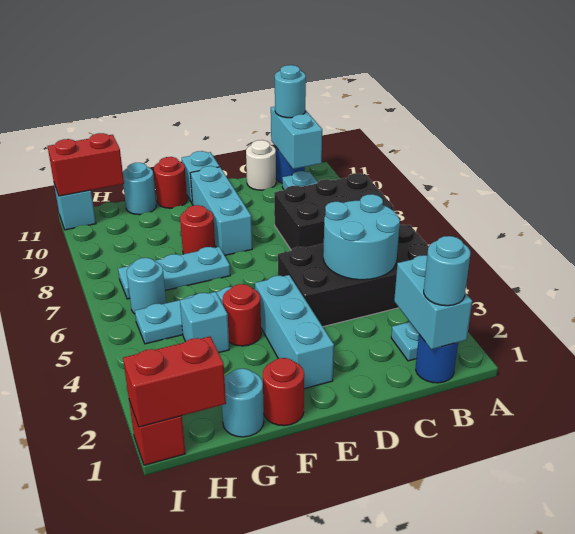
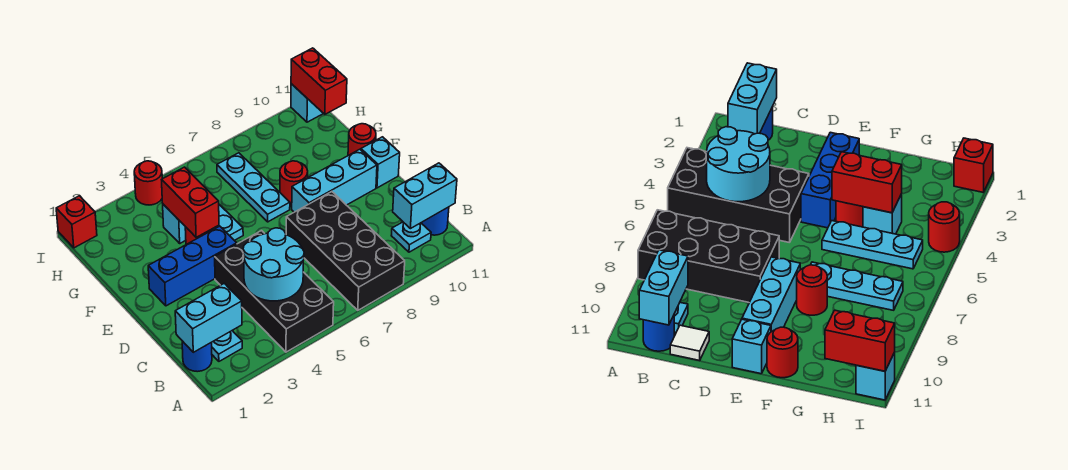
black brick A7:C8 level 1 -> black brick A7:D8 level 1
cyan round brick B1 level 3 -> none
cyan round brick B11 level 3 -> none
white round brick C11 level 1 -> white tile C11 level 1
cyan brick E2:E4 level 1 -> blue brick E2:E4 level 1
red round brick F1 level 1 -> red round brick I4 level 1
cyan round brick G1 level 1 -> none
cyan round brick G11 level 1 -> none
red brick H1:I1 level 2 -> red brick F4:G4 level 2
cyan round brick H6 level 1 -> none

